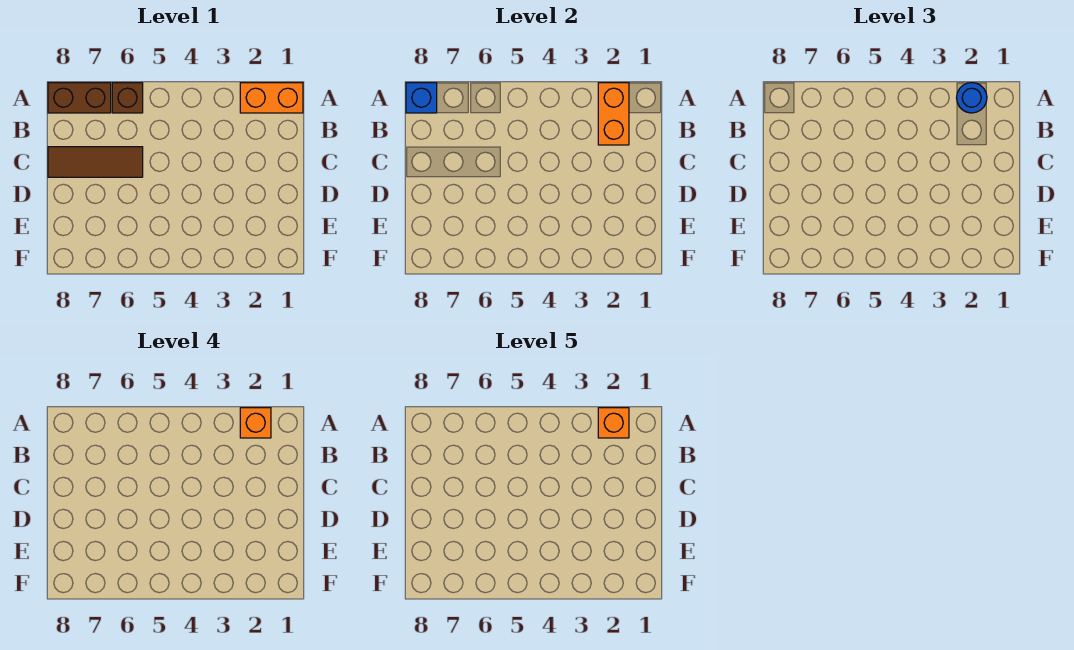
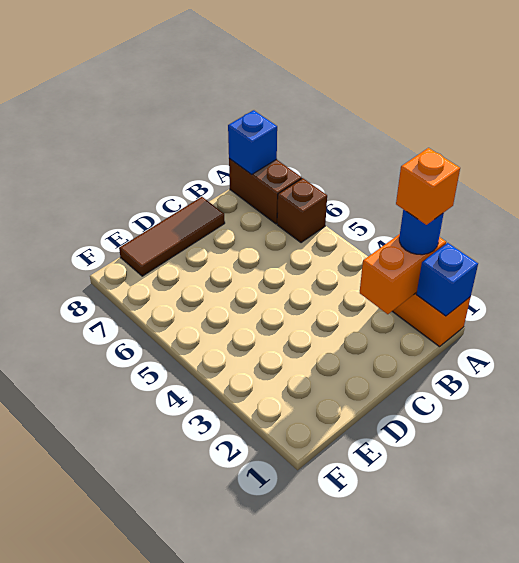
none -> blue brick A1 level 2
orange brick A2 level 5 -> none
brown tile C6:C8 level 1 -> brown tile C8:E8 level 1

